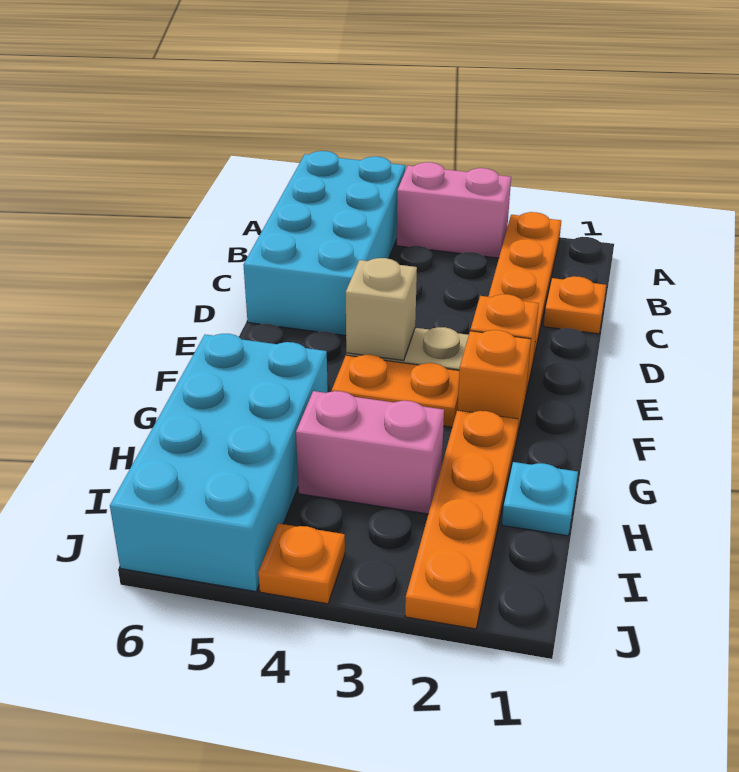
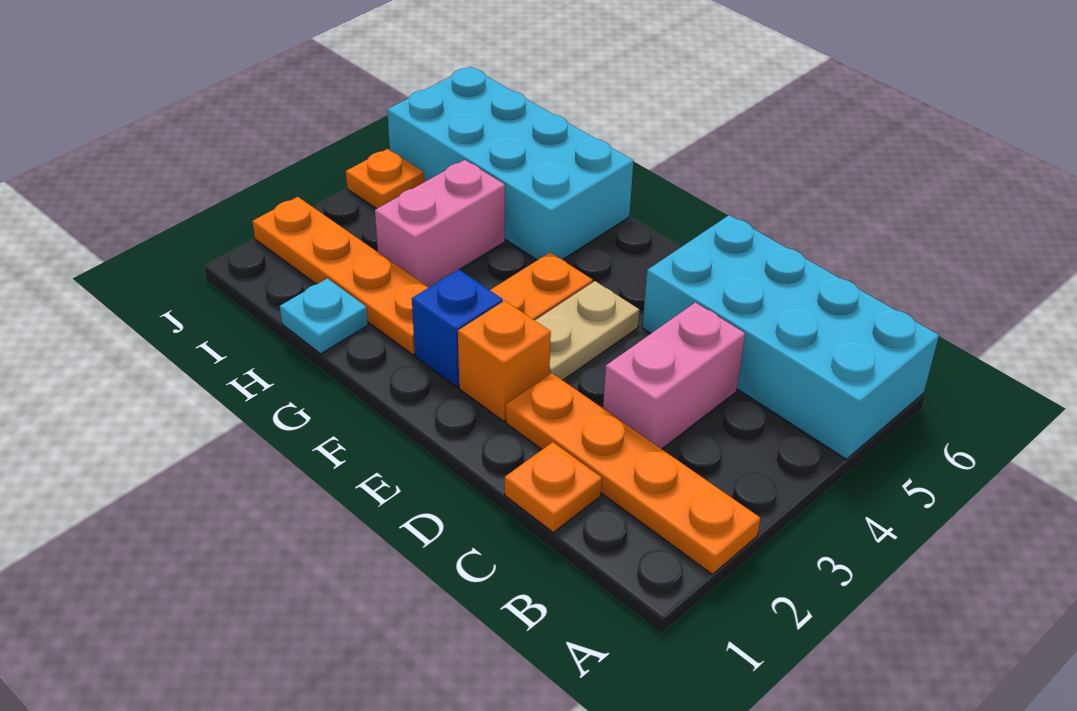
pink brick A3:A4 level 1 -> pink brick C3:C4 level 1
tan brick E4 level 2 -> none
orange brick F2 level 1 -> blue brick F2 level 1

